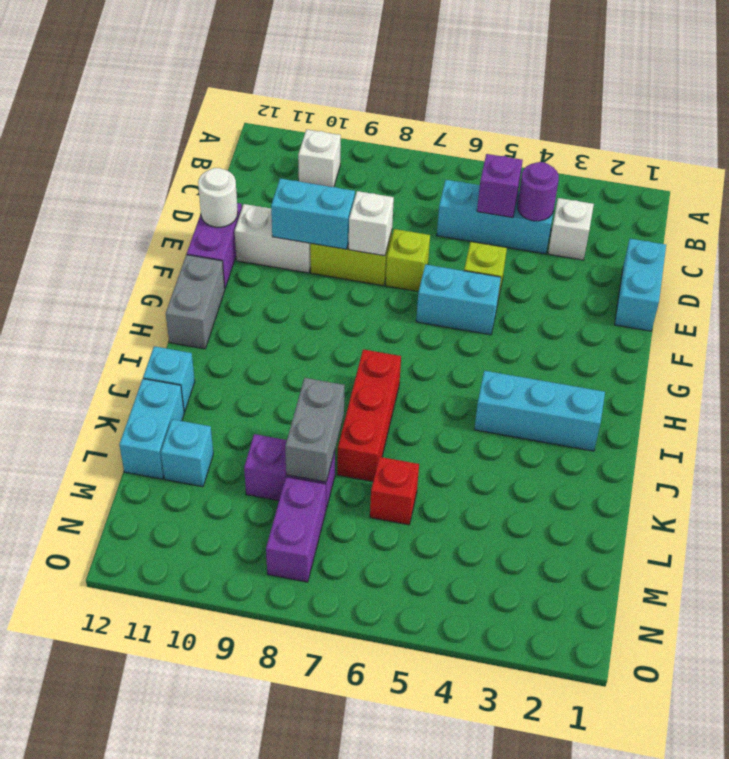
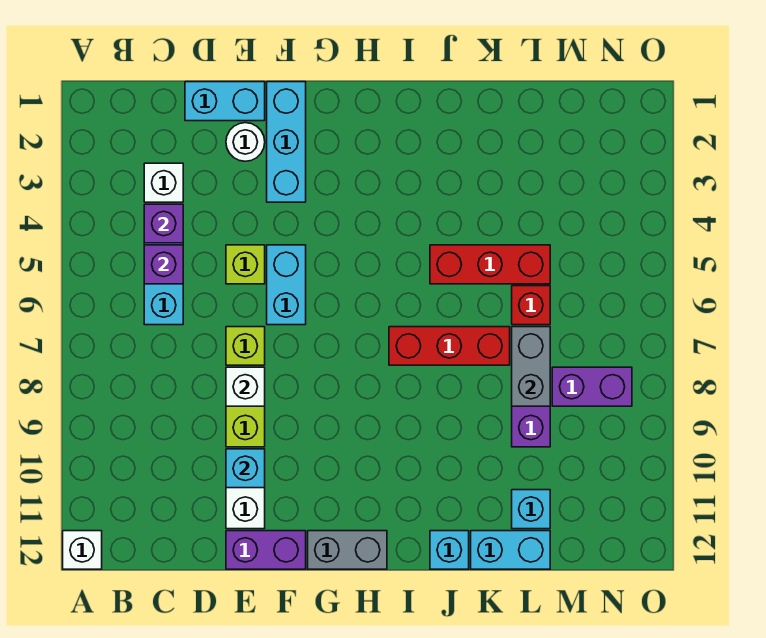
white brick B10 level 1 -> white brick A12 level 1
purple round brick C4 level 2 -> purple brick C4 level 2
cyan brick E9:E10 level 2 -> cyan brick E10 level 2
white round brick E12 level 2 -> white round brick E2 level 1
cyan brick I2:I4 level 1 -> cyan brick F1:F3 level 1
none -> red brick J5:L5 level 1
grey brick K8:L8 level 2 -> grey brick L7:L8 level 2

